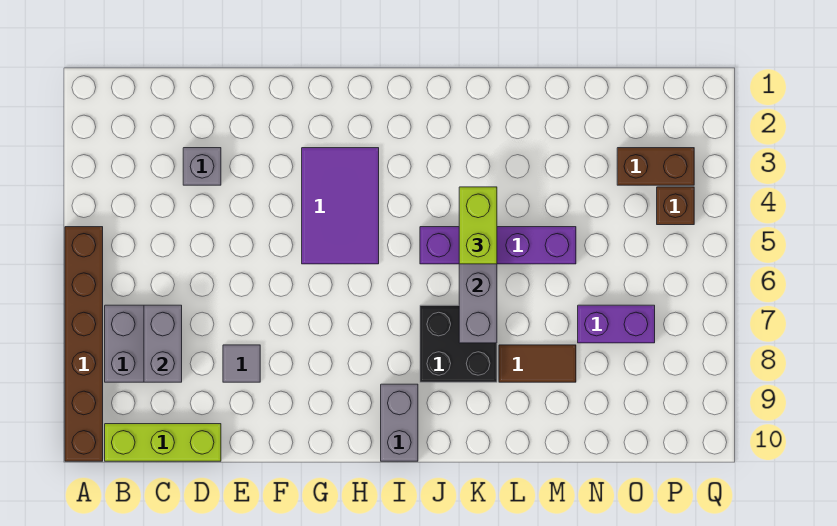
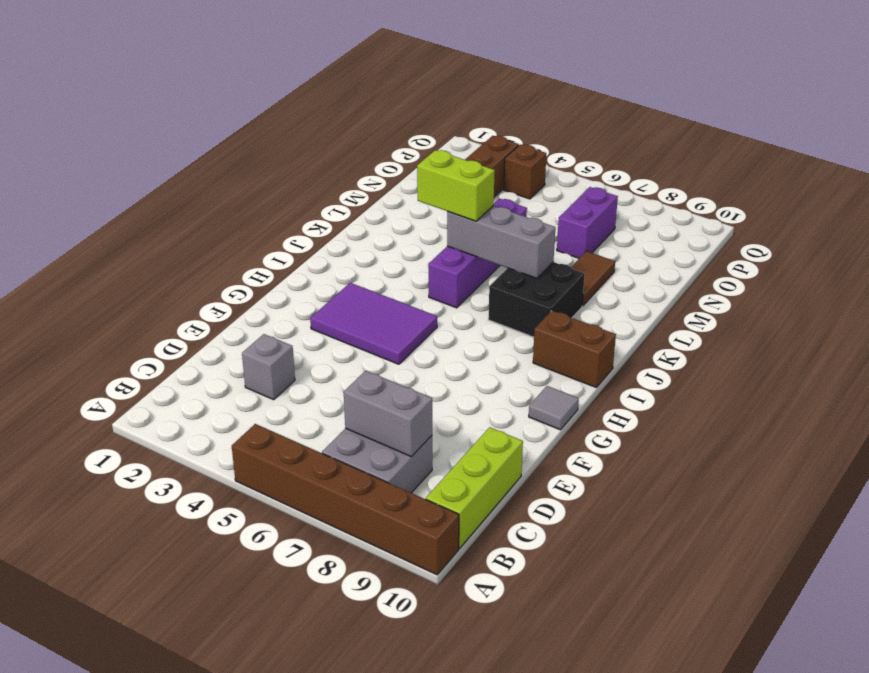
grey tile E8 level 1 -> grey tile G10 level 1
grey brick I9:I10 level 1 -> brown brick I9:I10 level 1

